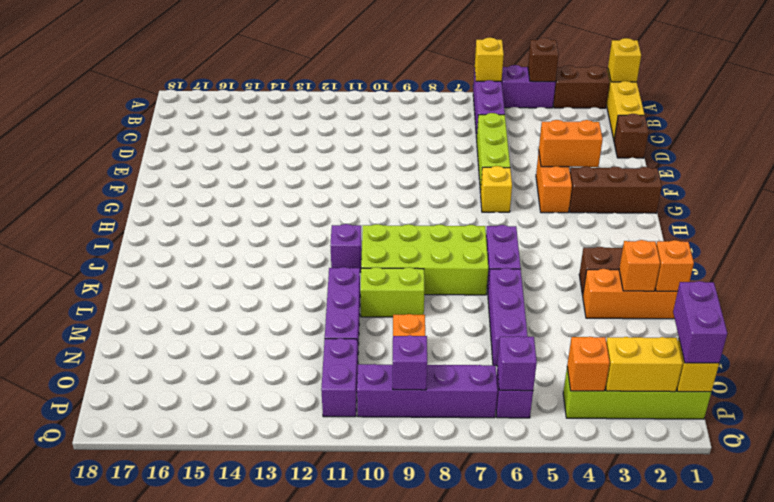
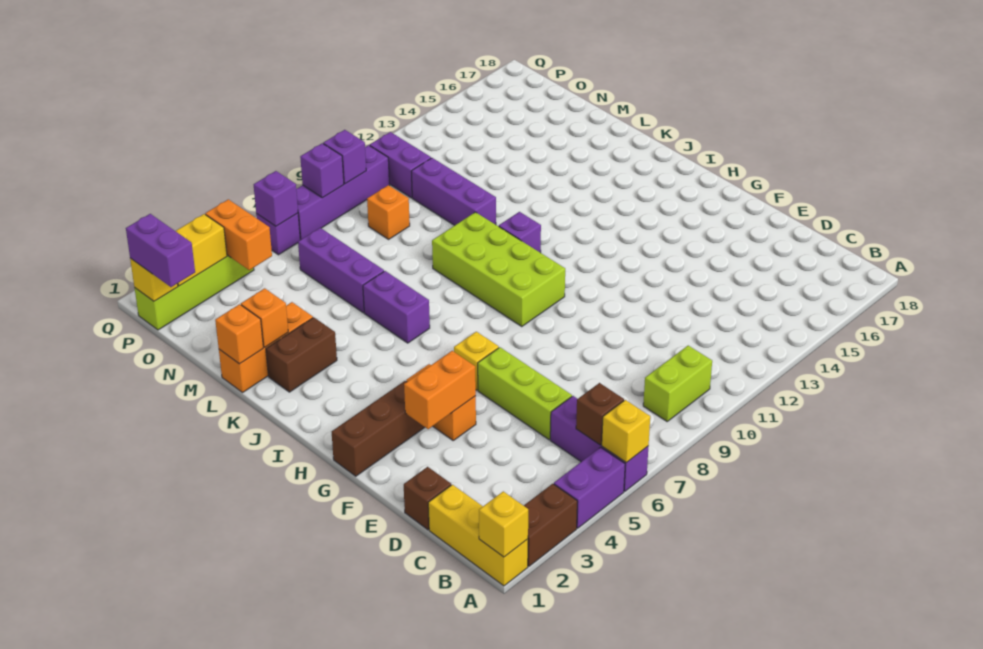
brown brick A4 level 2 -> brown brick B6 level 2
lime brick J7:K10 level 1 -> lime brick H9:K10 level 1
lime brick L9:L10 level 1 -> lime brick B9:B10 level 1
orange brick P4 level 2 -> orange brick O4:P4 level 2
none -> purple brick P8 level 2

